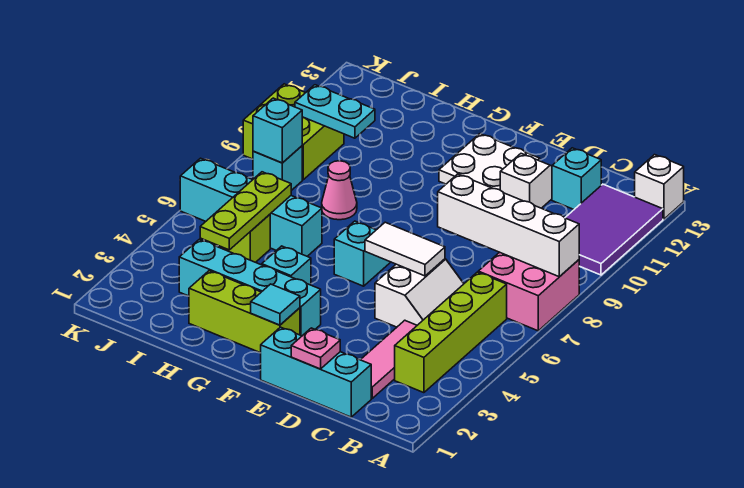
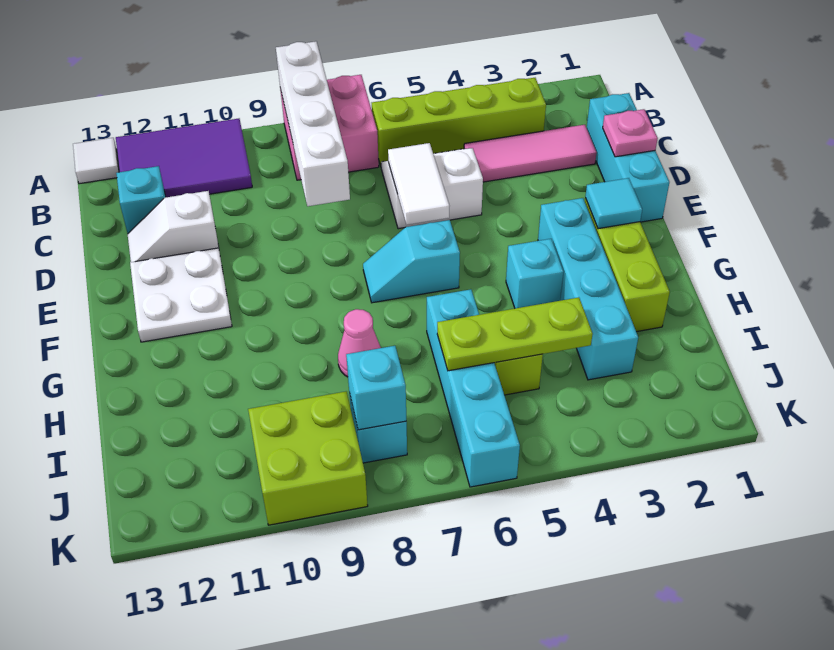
white brick A13 level 1 -> white tile A13 level 1
cyan plate I10:J10 level 2 -> none

